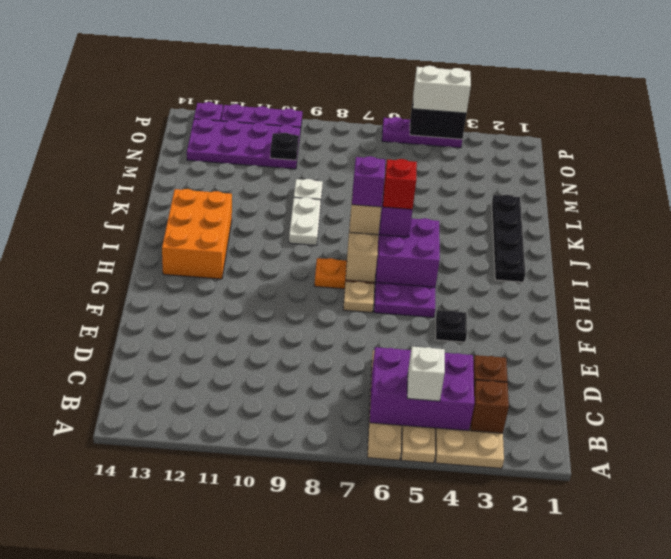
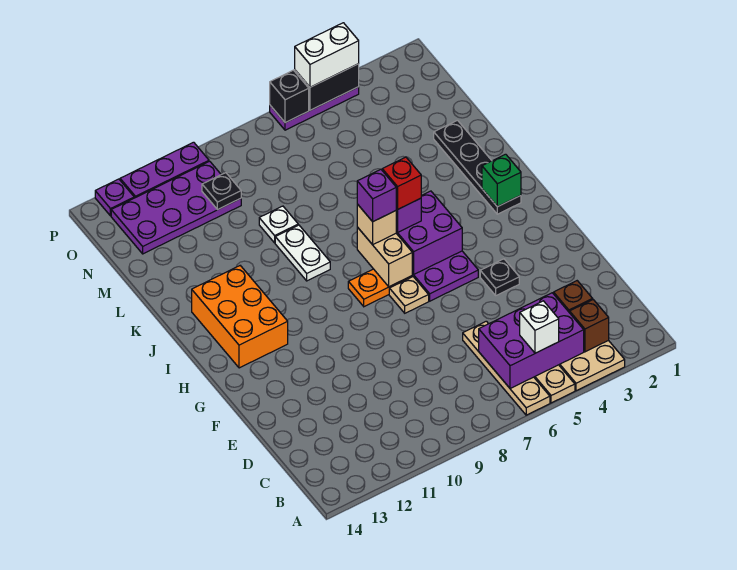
none -> green brick I2 level 2
none -> black brick P6 level 2

